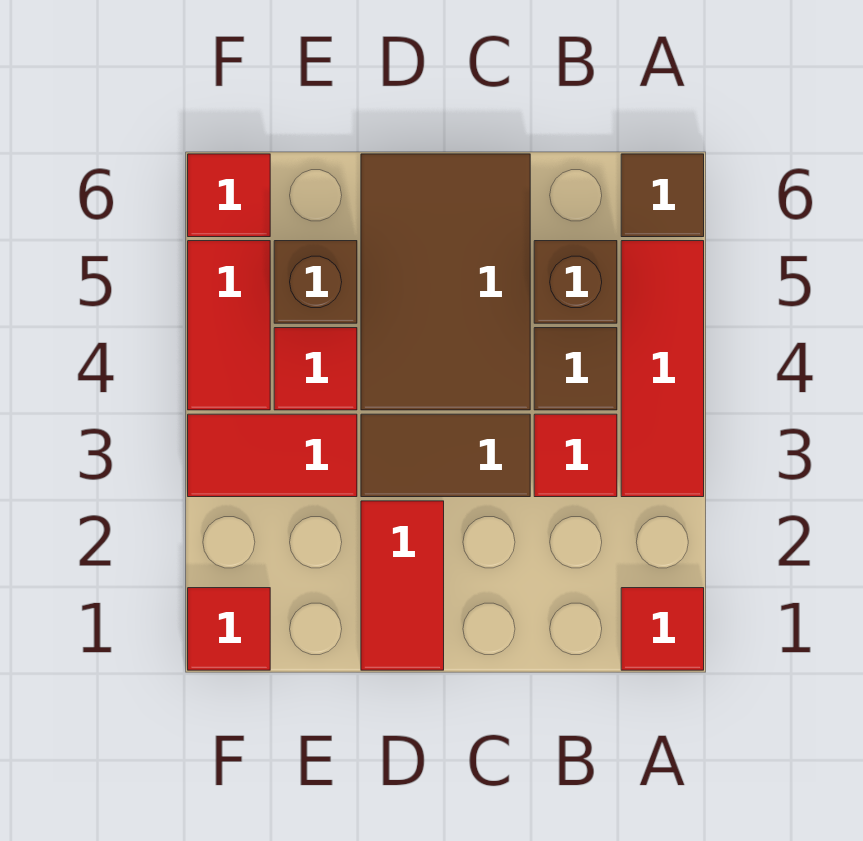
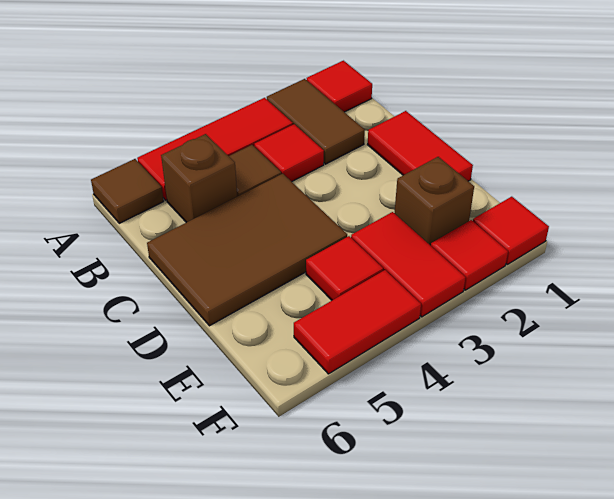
brown tile C3:D3 level 1 -> brown tile A2:B2 level 1
red tile D1:D2 level 1 -> red tile C1:D1 level 1
brown brick E5 level 1 -> brown brick E2 level 1
red tile F6 level 1 -> red tile F2 level 1

